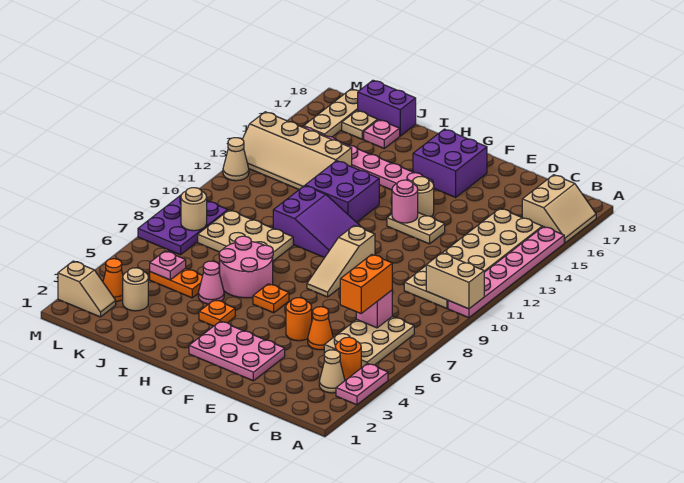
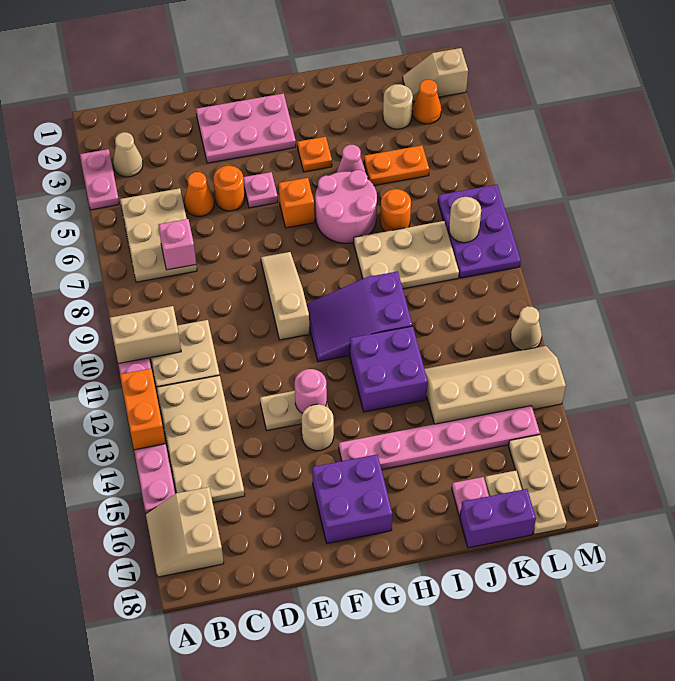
orange round brick B4 level 1 -> orange round brick J7 level 1
orange brick C6:C7 level 3 -> orange brick A12:A13 level 2
orange plate G6 level 1 -> orange brick G6 level 1
pink plate K5 level 2 -> pink plate F5 level 1

